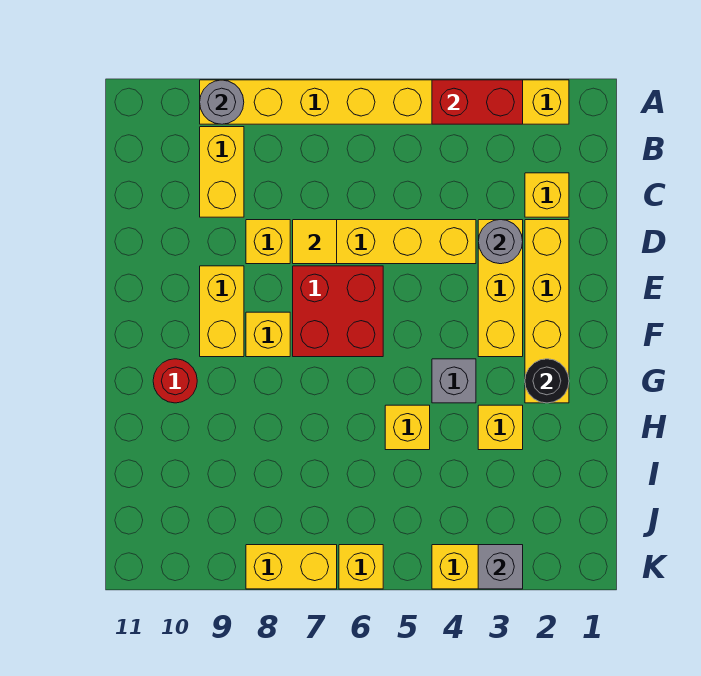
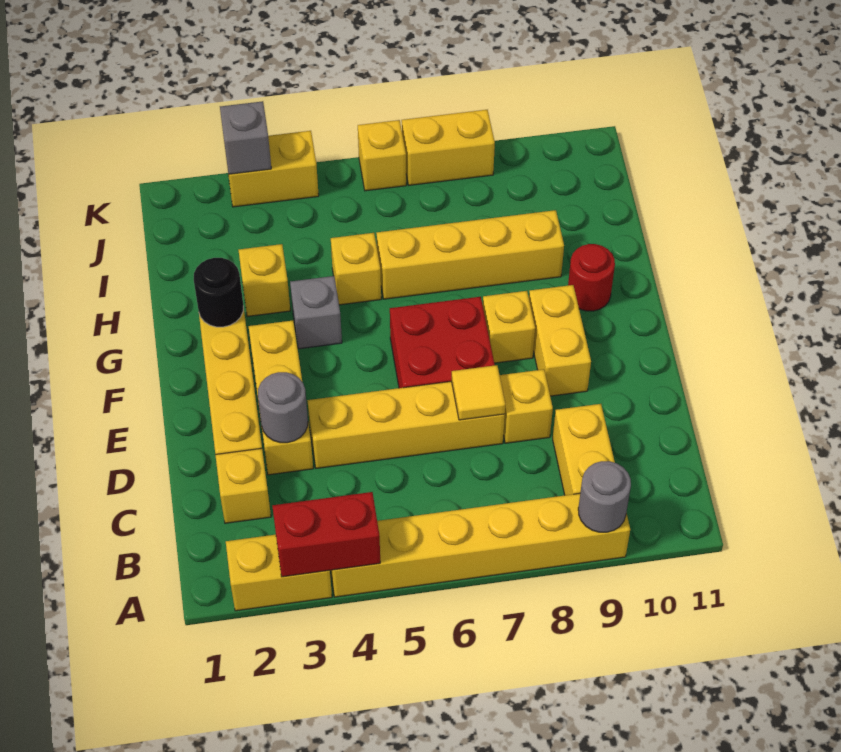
none -> yellow brick H6:H9 level 1

